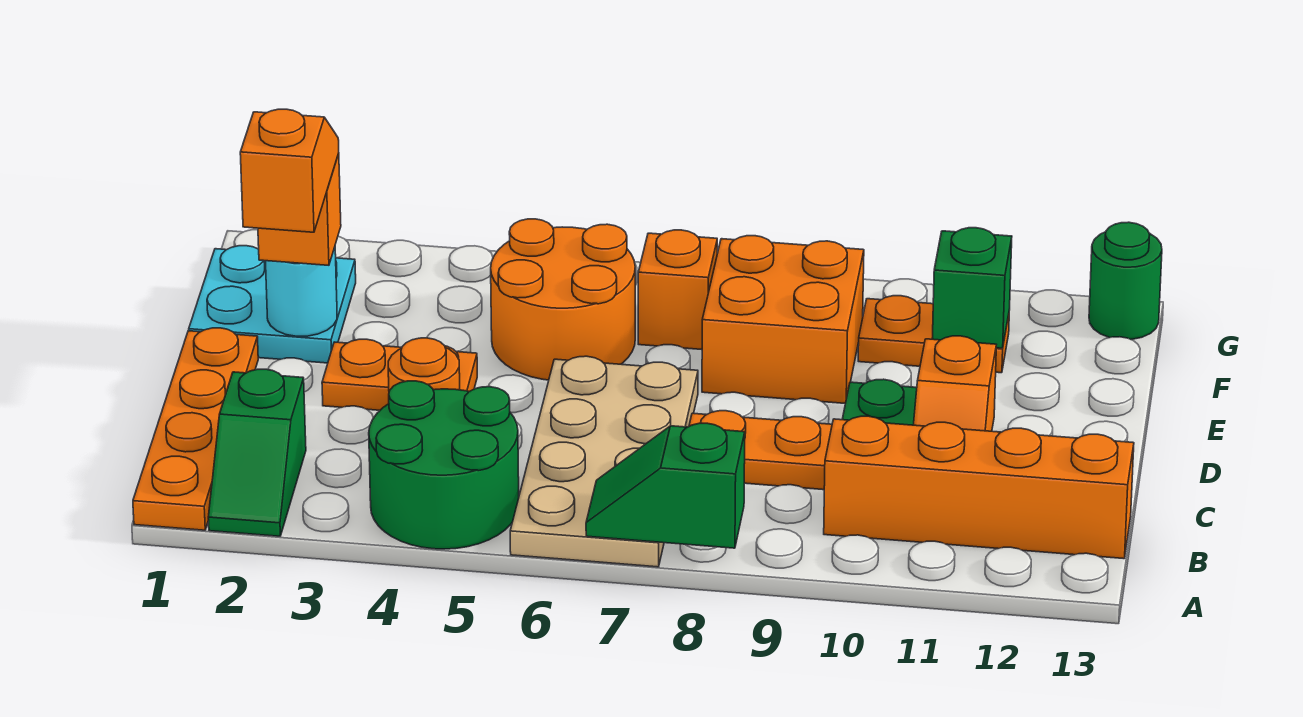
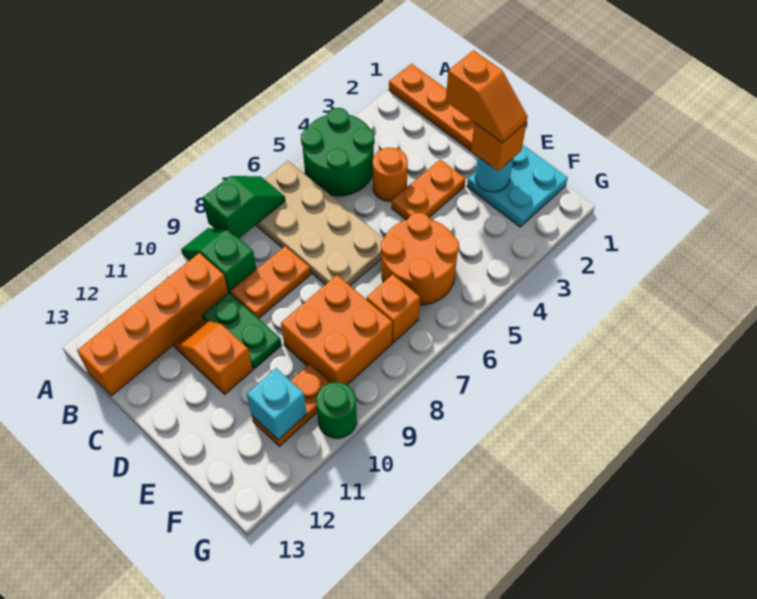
green slope A2:B2 level 1 top B -> green slope A9:B9 level 1 top B
green brick F11 level 2 -> cyan brick F11 level 2
green round brick G13 level 1 -> green round brick G10 level 1

